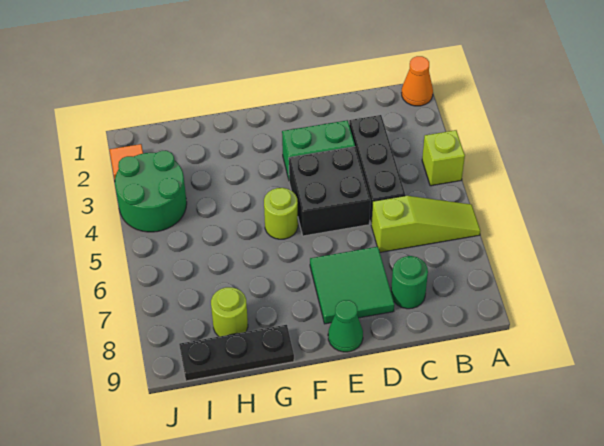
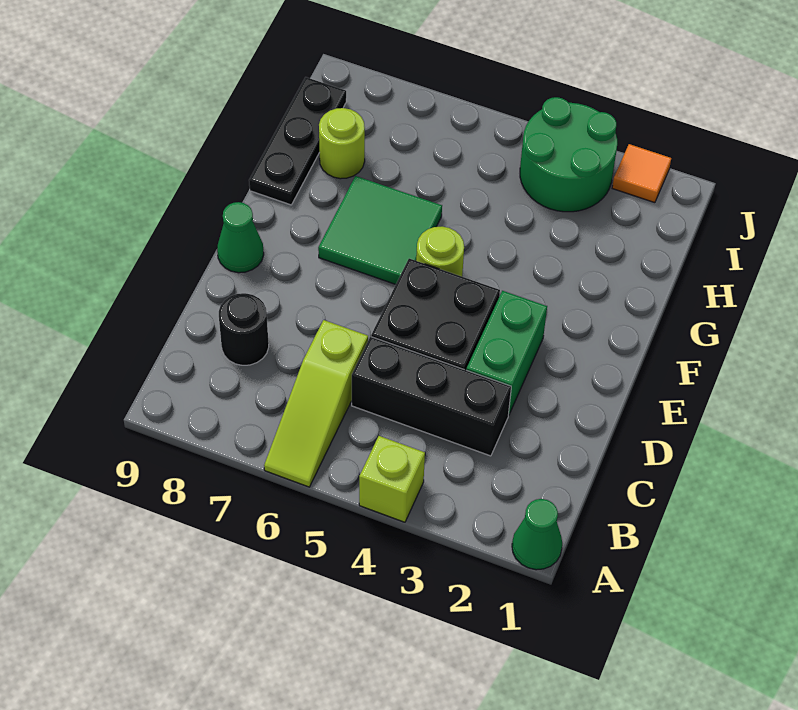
orange cone A1 level 1 -> green cone A1 level 1
green round brick C8 level 1 -> black round brick C8 level 1
green tile D7:E8 level 1 -> green tile F6:G7 level 1

